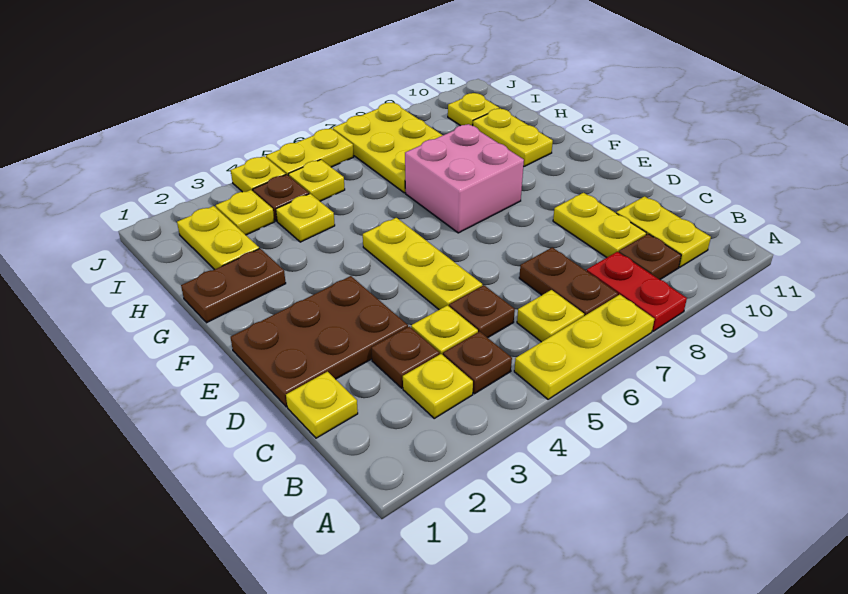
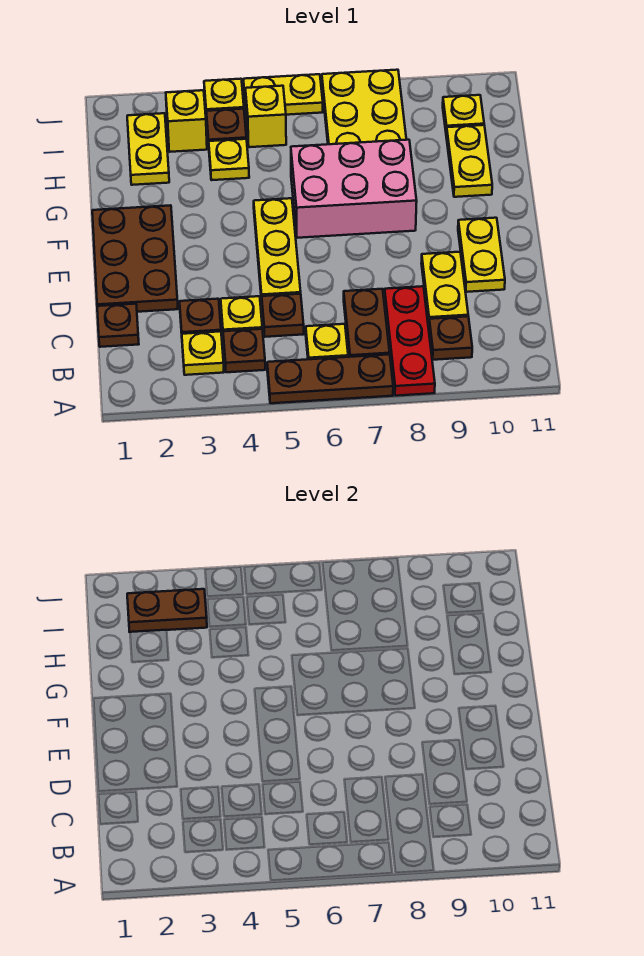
yellow plate A5:A7 level 1 -> brown plate A5:A7 level 1
red plate A8:B8 level 1 -> red plate A8:C8 level 1
yellow plate B10:C10 level 1 -> yellow plate D10:E10 level 1
yellow plate C1 level 1 -> brown plate C1 level 1
brown plate D1:E3 level 1 -> brown plate D1:F2 level 1
pink brick F7:G8 level 1 -> pink brick F6:G8 level 1
brown plate G1:G2 level 1 -> brown plate I2:I3 level 2
yellow plate I3 level 1 -> yellow brick I3 level 1
yellow plate I5 level 1 -> yellow brick I5 level 1

